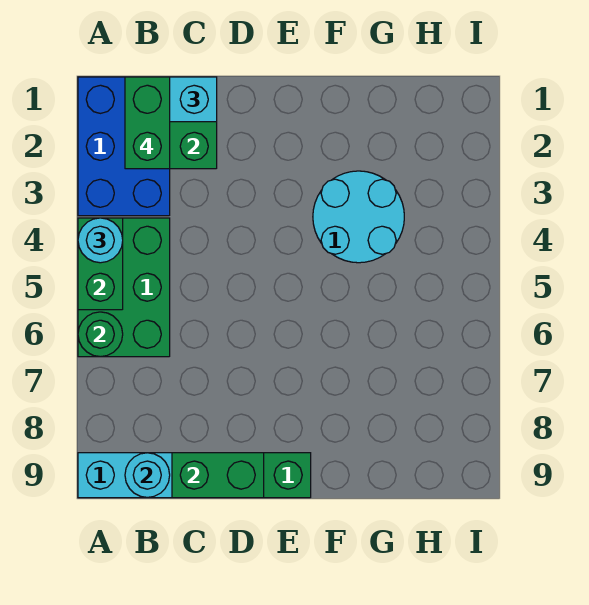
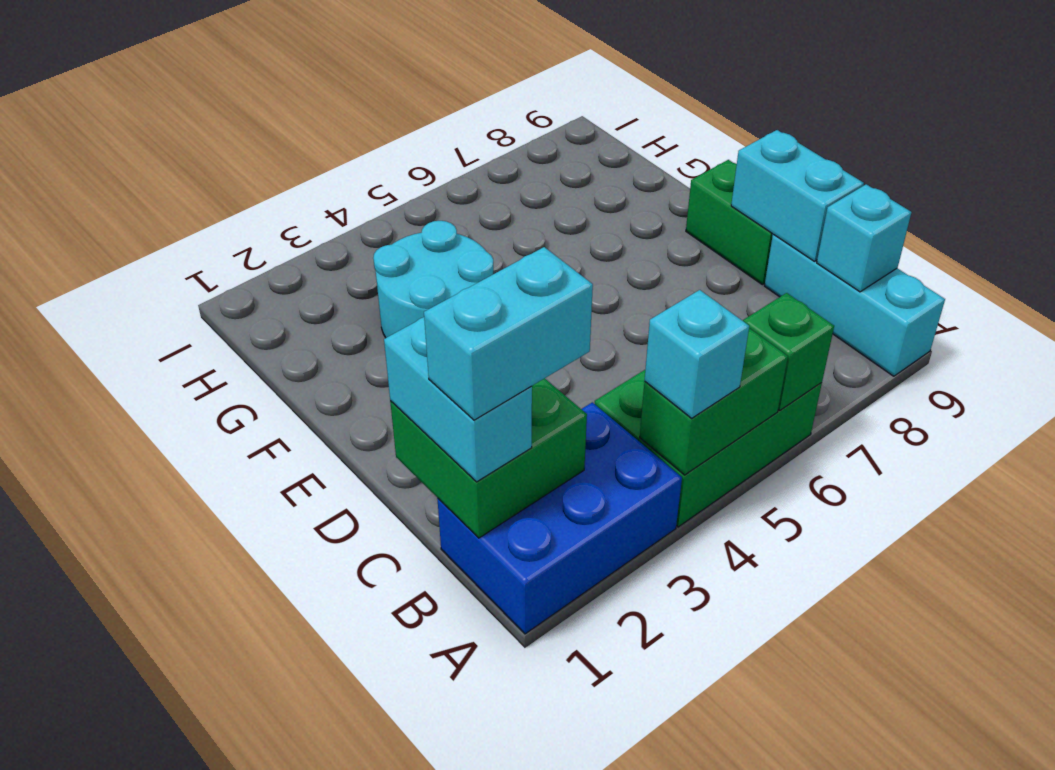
cyan round brick A4 level 3 -> cyan brick A4 level 3
green round brick A6 level 2 -> green brick A6 level 2
green brick B1:B2 level 4 -> cyan brick B1:B2 level 4
cyan round brick B9 level 2 -> cyan brick B9 level 2
green brick C9:D9 level 2 -> cyan brick C9:D9 level 2

